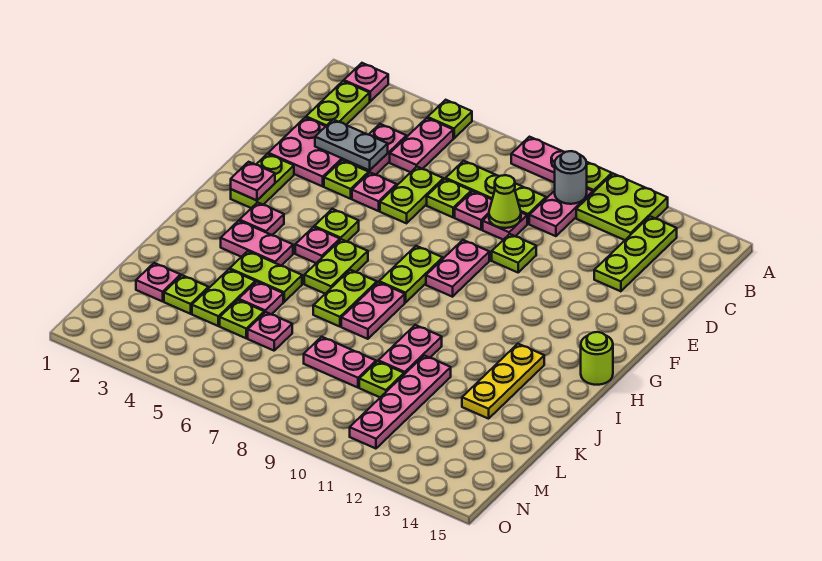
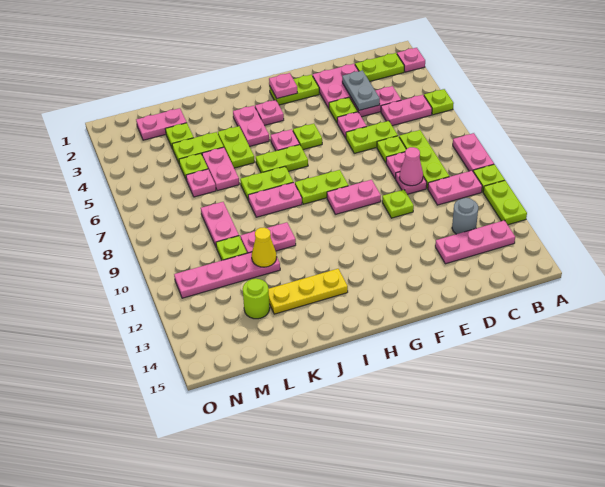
lime plate A11:B12 level 1 -> lime plate A11:A12 level 1
grey round brick B10 level 2 -> grey round brick C12 level 1
lime plate B13:D13 level 1 -> pink plate B13:D13 level 1
lime cone D9 level 2 -> pink cone D9 level 2
lime round brick H15 level 1 -> lime round brick L13 level 1
pink plate K5 level 1 -> pink plate K5:K6 level 1
none -> yellow cone K11 level 2
pink plate L2 level 1 -> pink plate L2:M2 level 1

